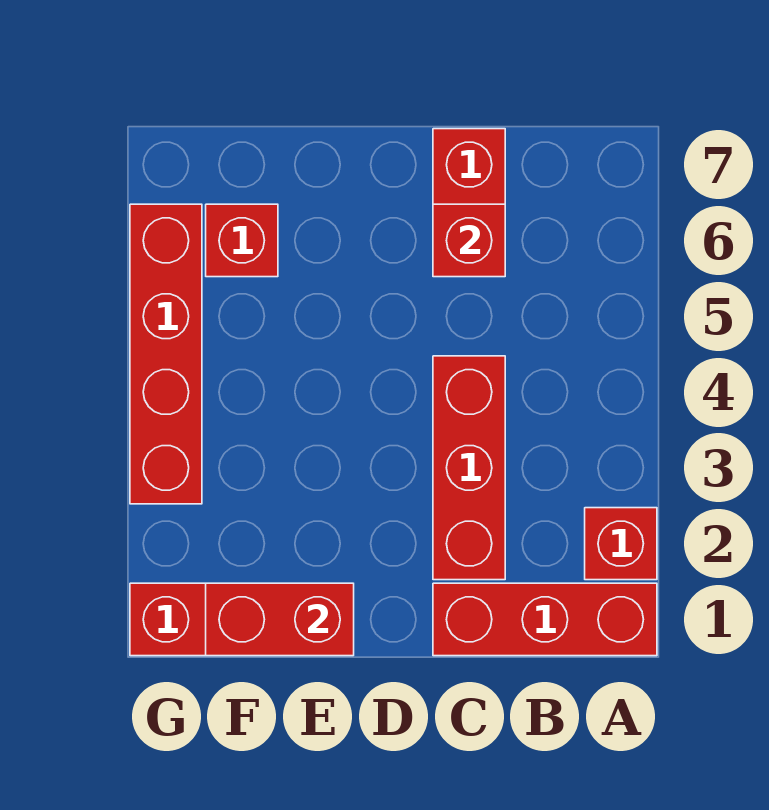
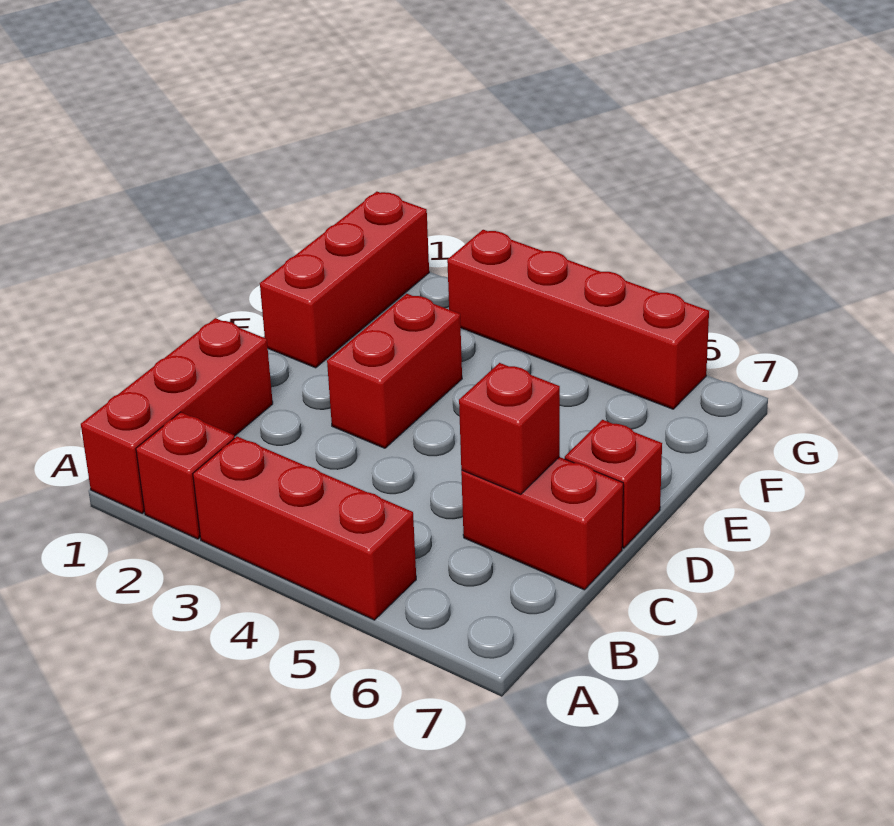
red brick C2:C4 level 1 -> red brick A3:A5 level 1
red brick E1:F1 level 2 -> red brick D3:E3 level 1
red brick F6 level 1 -> red brick D7 level 1

